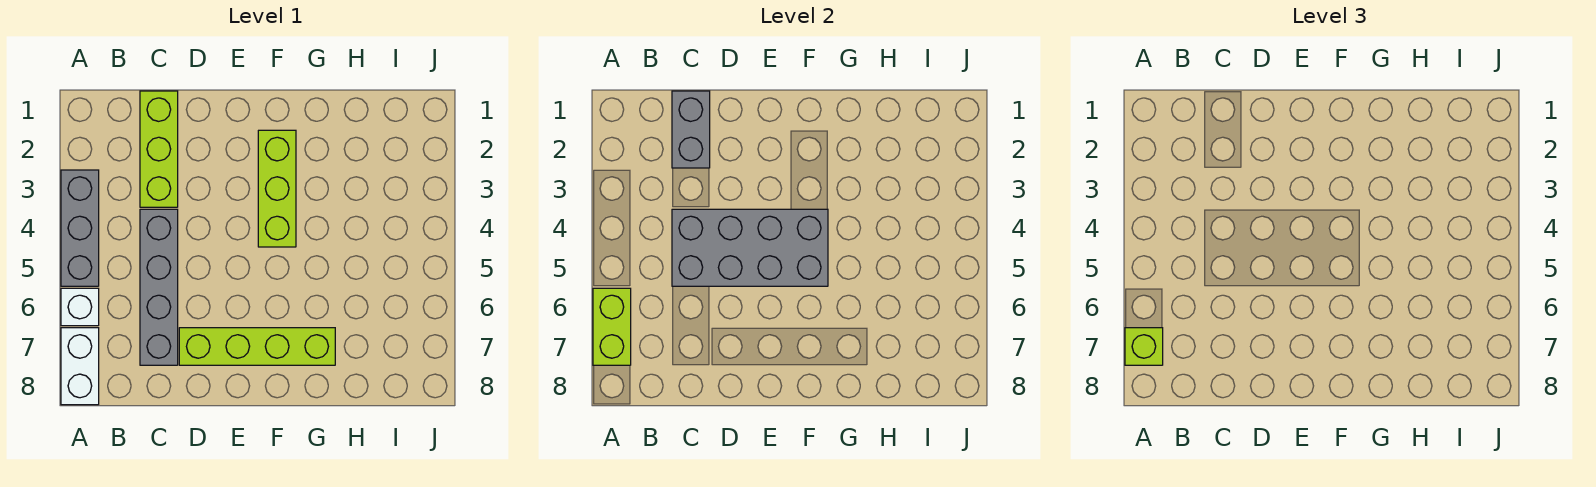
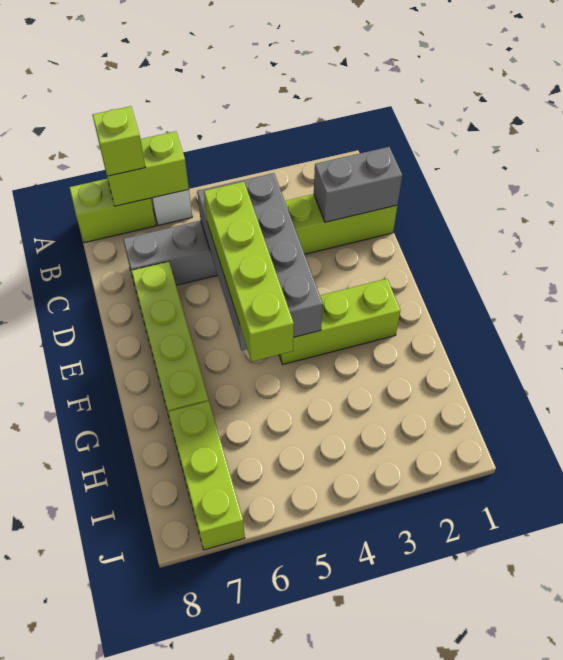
grey brick A3:A5 level 1 -> none
white brick A7:A8 level 1 -> lime brick A7:A8 level 1
none -> lime brick D5:G5 level 3
none -> lime brick H7:J7 level 1

